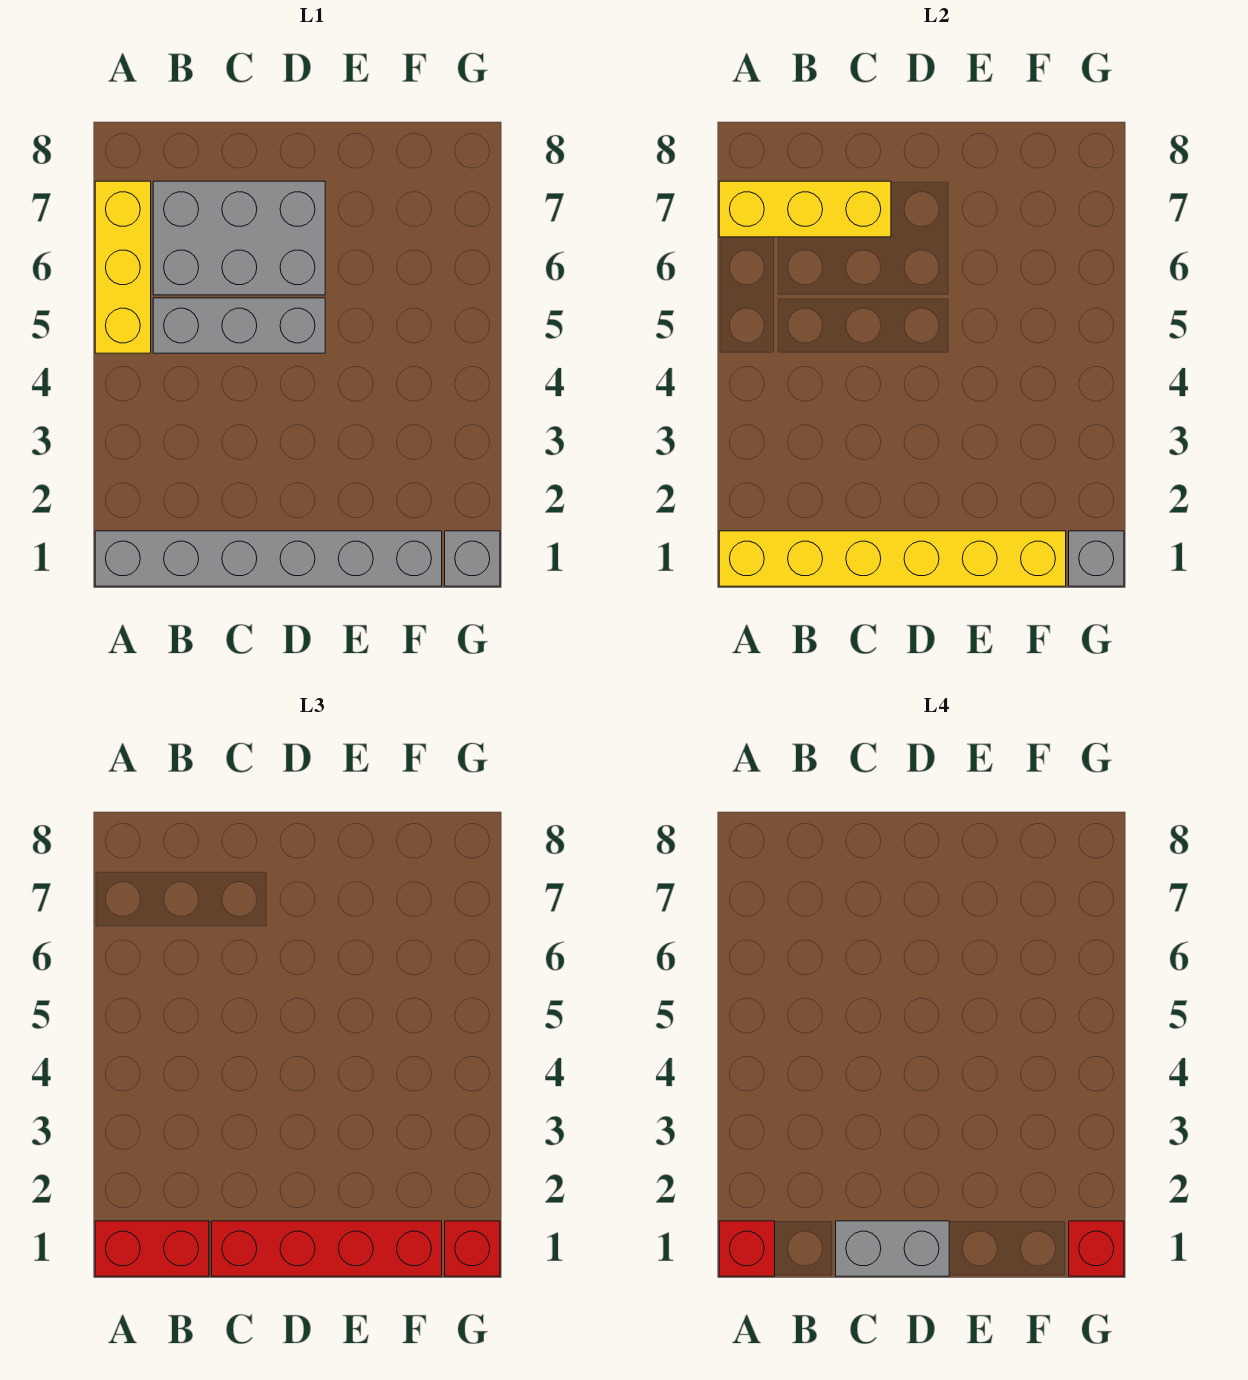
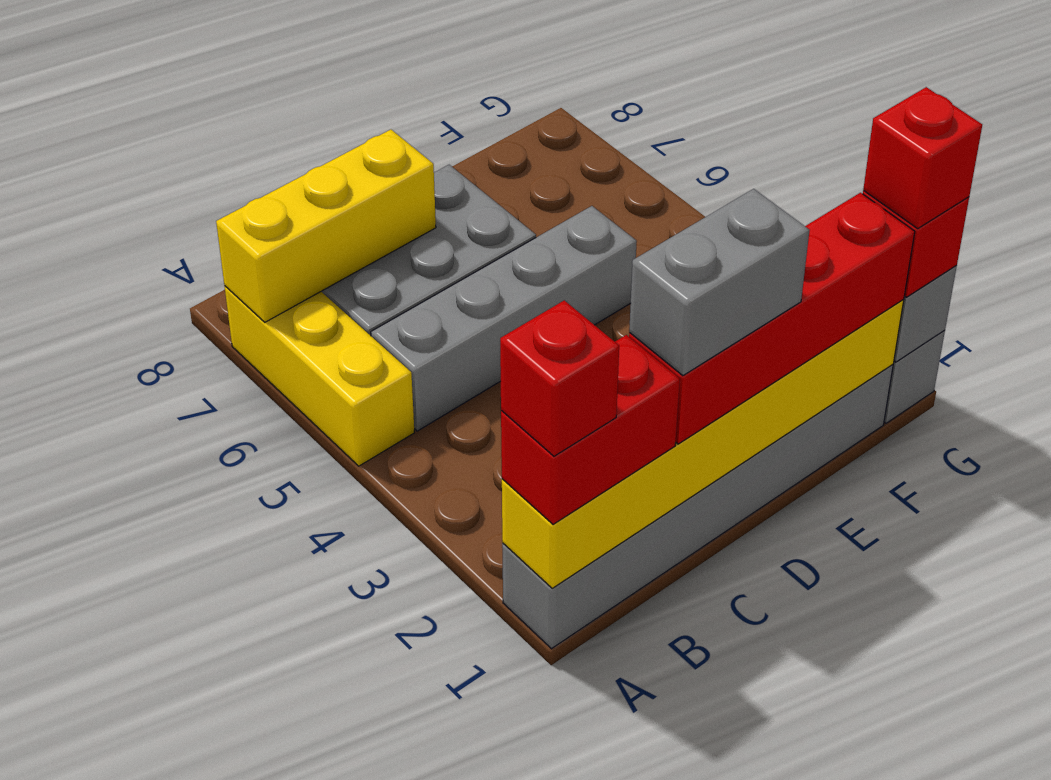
grey brick B5:D5 level 1 -> grey brick B5:E5 level 1

